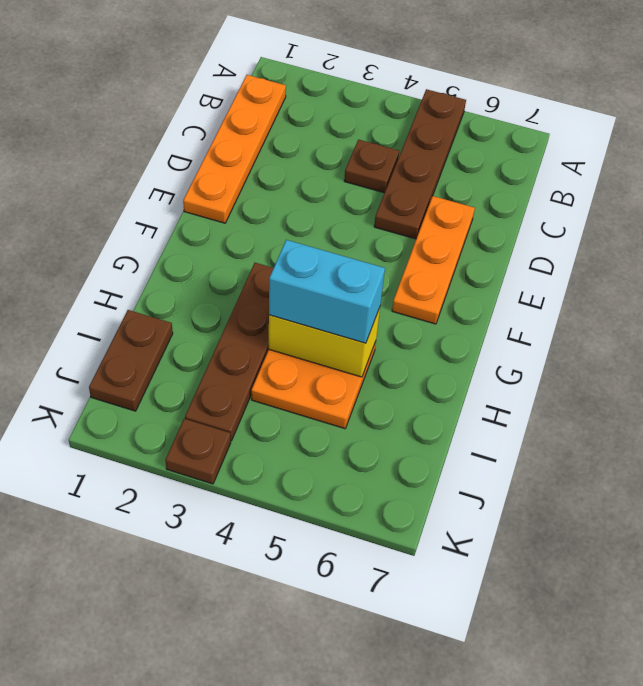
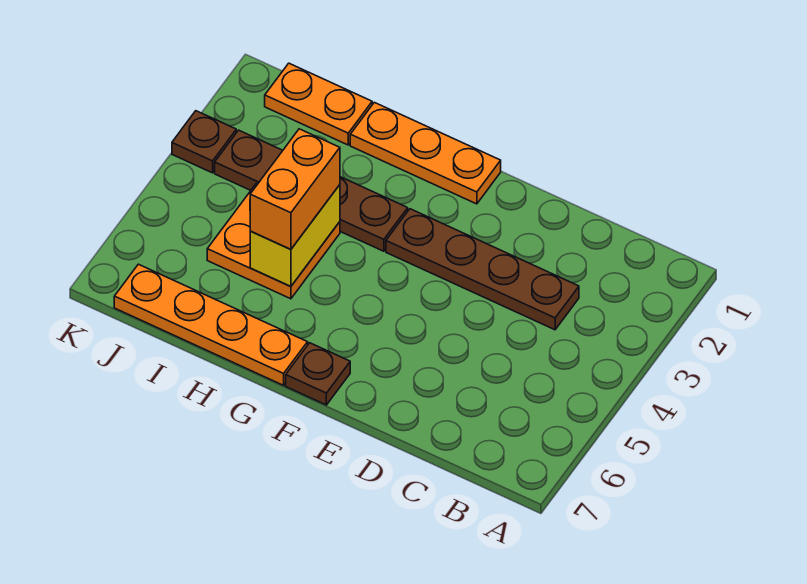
brown plate A5:D5 level 1 -> brown plate C3:F3 level 1
orange plate B1:E1 level 1 -> orange plate G7:J7 level 1
brown plate C4 level 1 -> brown plate F7 level 1
orange plate D6:F6 level 1 -> orange plate F1:H1 level 1
cyan brick H4:H5 level 3 -> orange brick H4:H5 level 3
brown plate I1:J1 level 1 -> orange plate I1:J1 level 1

